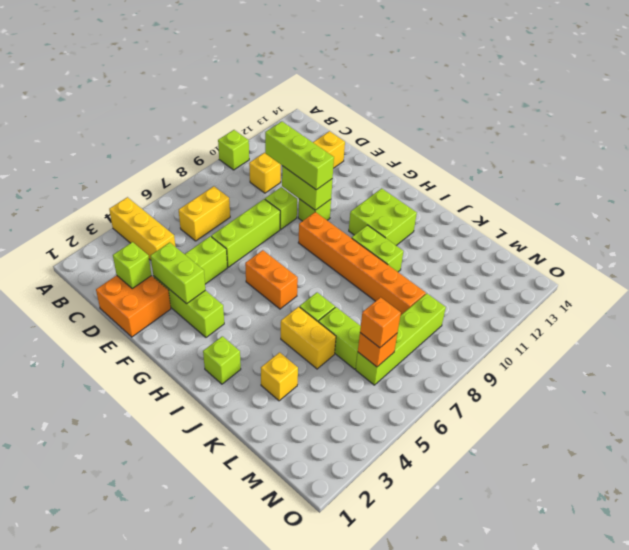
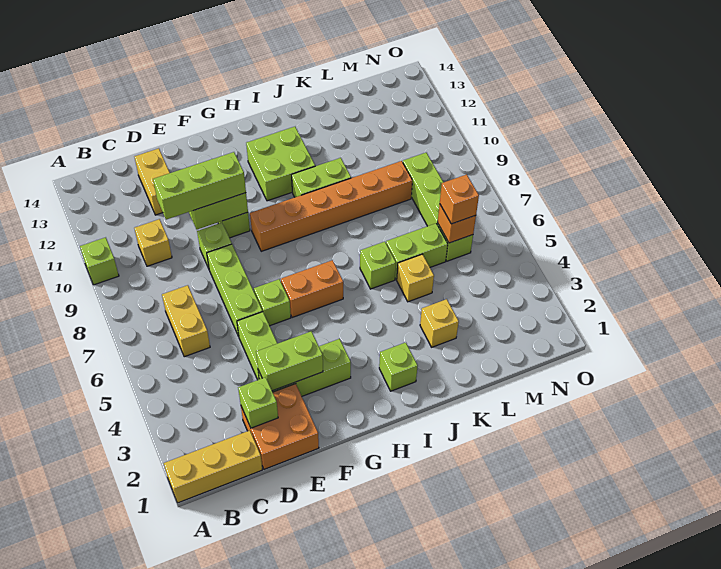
yellow brick A4:C4 level 1 -> yellow brick A1:C1 level 1
none -> lime brick F6 level 1
yellow brick J5:K5 level 1 -> yellow brick K5 level 1

